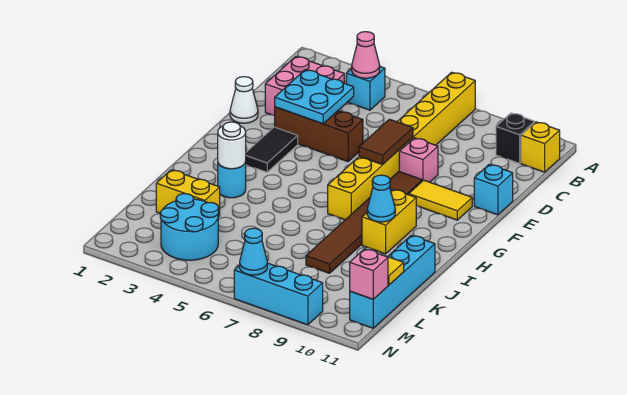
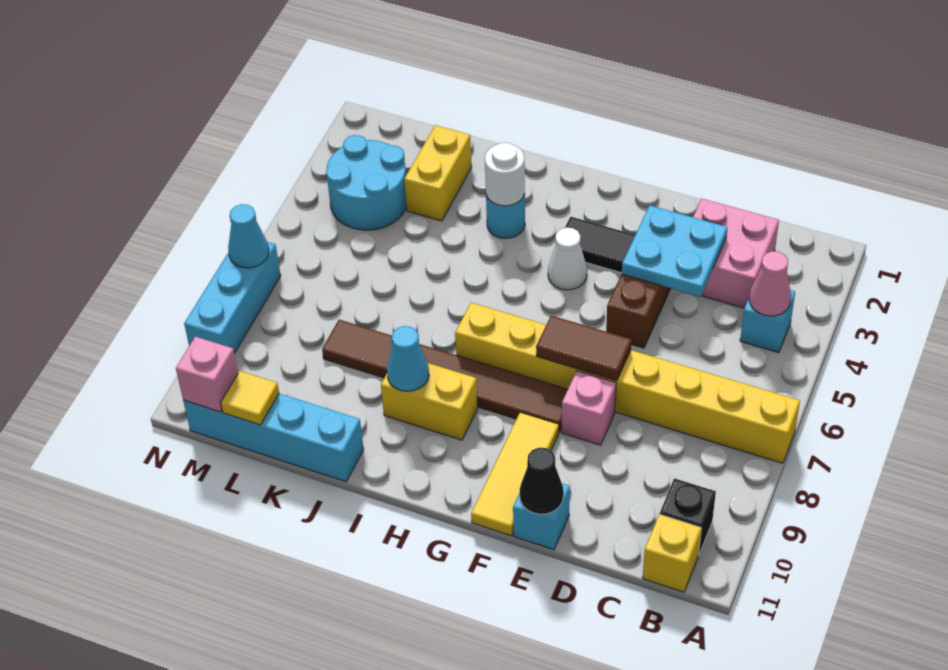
white cone E1 level 1 -> white cone G4 level 1
none -> black cone E11 level 2
yellow tile F9:F10 level 1 -> yellow tile F9:F11 level 1

